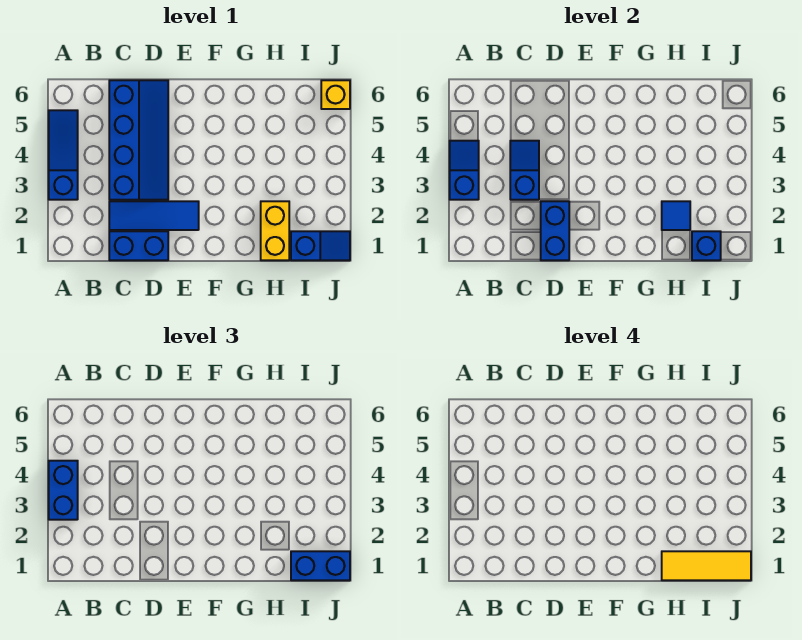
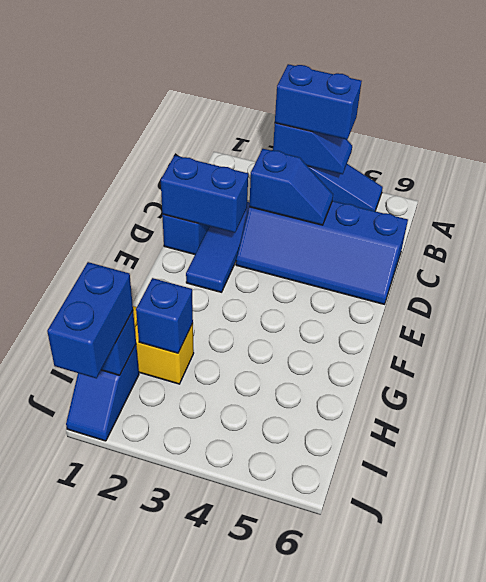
yellow tile H1:J1 level 4 -> none
blue tile H2 level 2 -> blue brick H2 level 2
yellow brick J6 level 1 -> none

